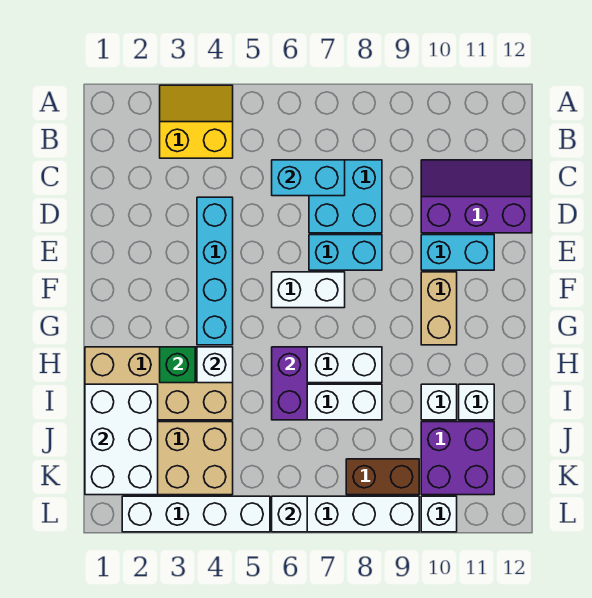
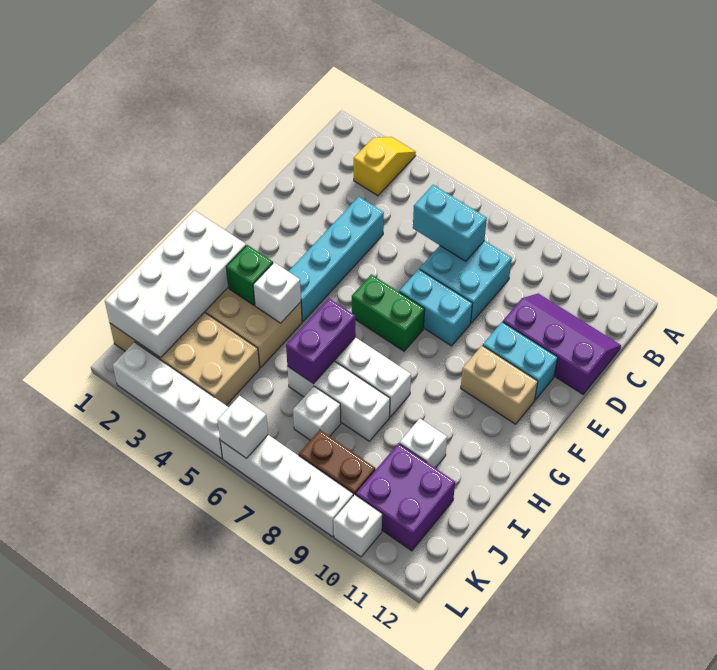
yellow slope A3:B4 level 1 top B -> yellow slope A3:B3 level 1 top B
white brick F6:F7 level 1 -> green brick F6:F7 level 1
tan brick F10:G10 level 1 -> tan brick F10:F11 level 1
white brick I1:K2 level 2 -> white brick H1:K2 level 2
white brick I11 level 1 -> white brick J7 level 1

